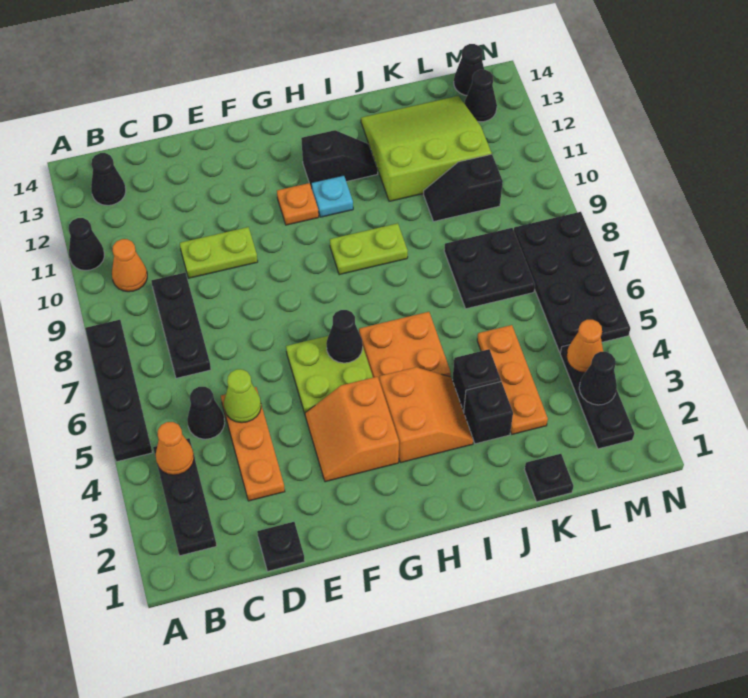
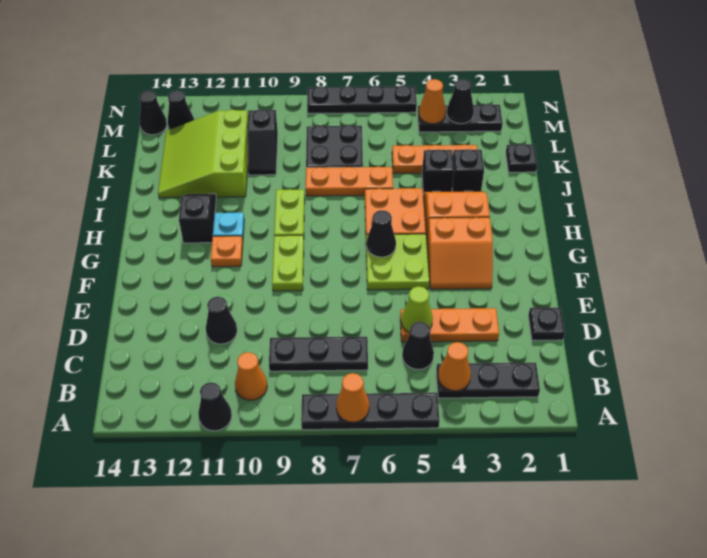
none -> orange cone A7 level 2
black cone B13 level 1 -> black cone D11 level 1
lime plate D10:E10 level 1 -> lime plate F9:G9 level 1
none -> orange plate J6:J8 level 1
black plate M5:N8 level 1 -> black plate N5:N8 level 1

